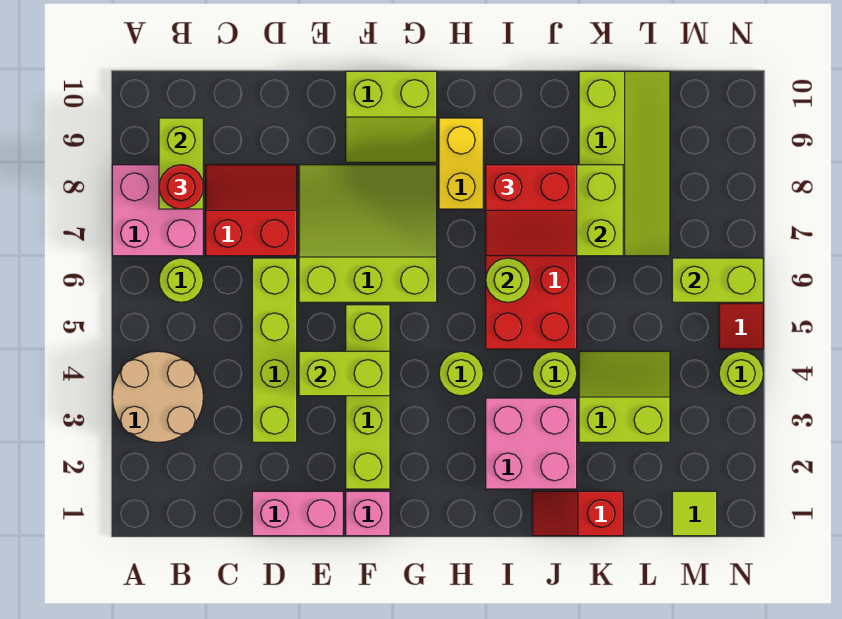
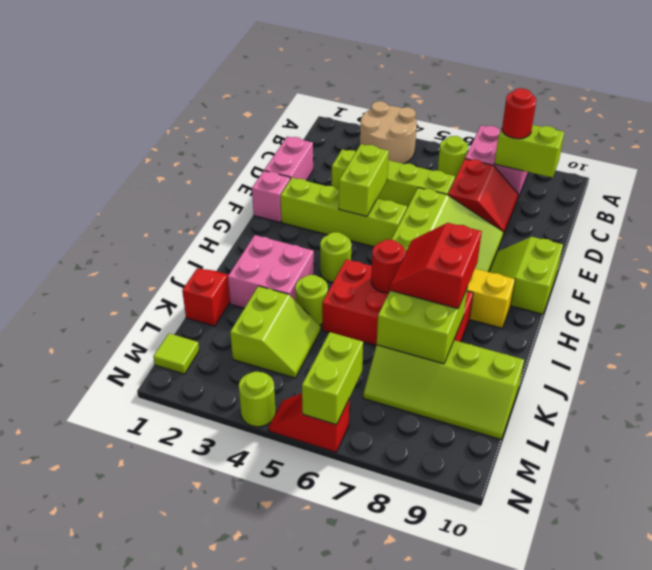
lime round brick I6 level 2 -> red round brick I6 level 2

